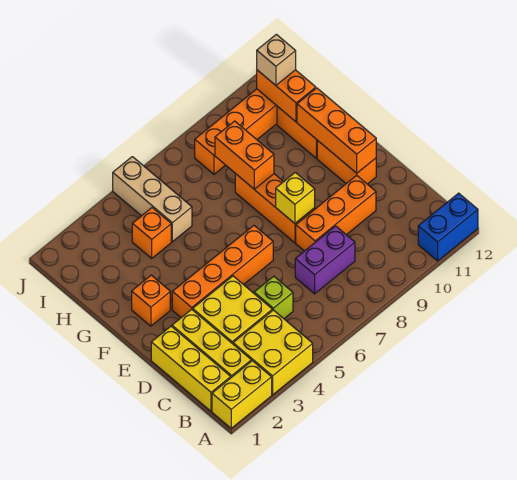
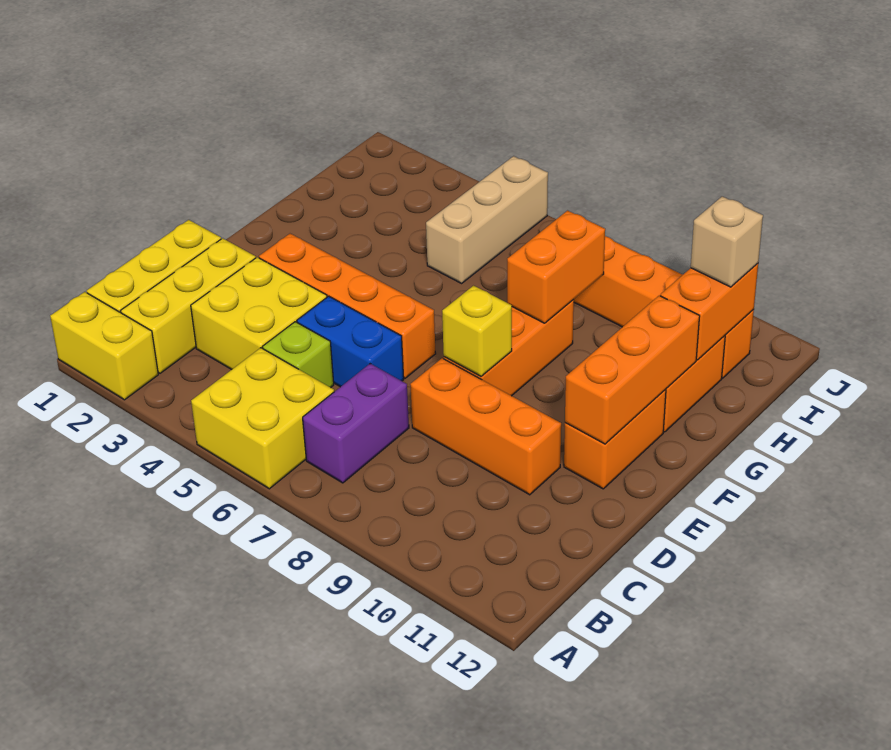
yellow brick A3:B4 level 1 -> yellow brick A5:B6 level 1
blue brick A11:A12 level 1 -> blue brick D5:D6 level 1
purple brick C7:C8 level 1 -> purple brick B7:C7 level 1
orange brick F2 level 1 -> none
orange brick H4 level 1 -> none

